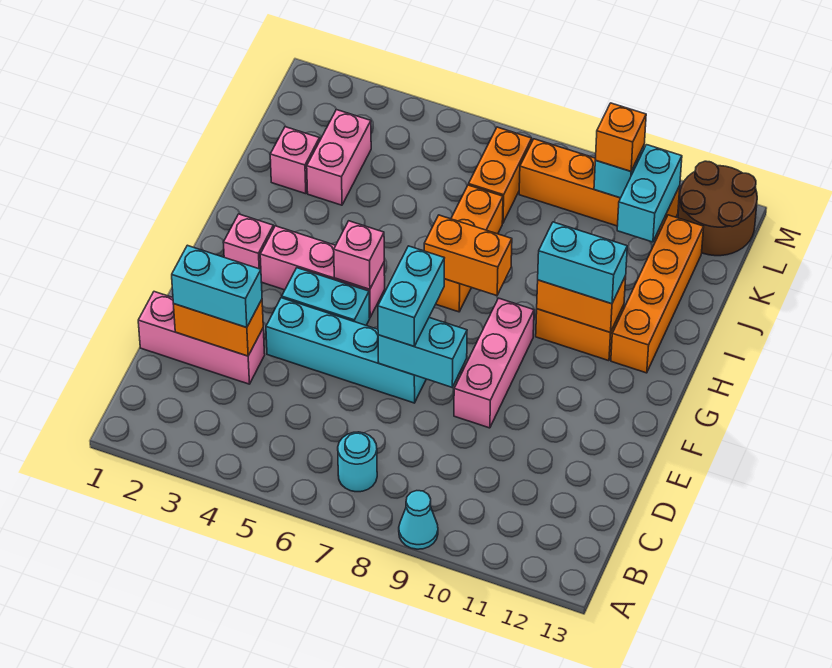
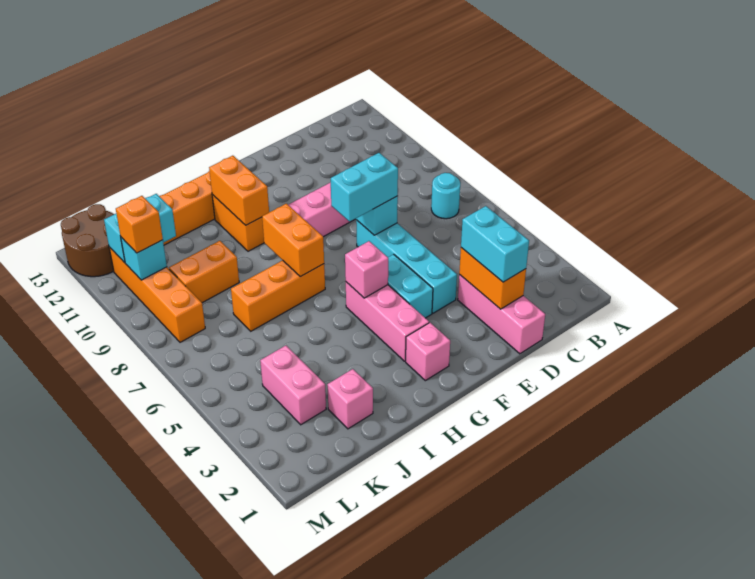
cyan cone A9 level 1 -> none
cyan brick H10:H11 level 3 -> none
pink brick J3:K3 level 1 -> pink brick K3:K4 level 1
orange brick K7:L7 level 1 -> orange brick J9:K9 level 1

